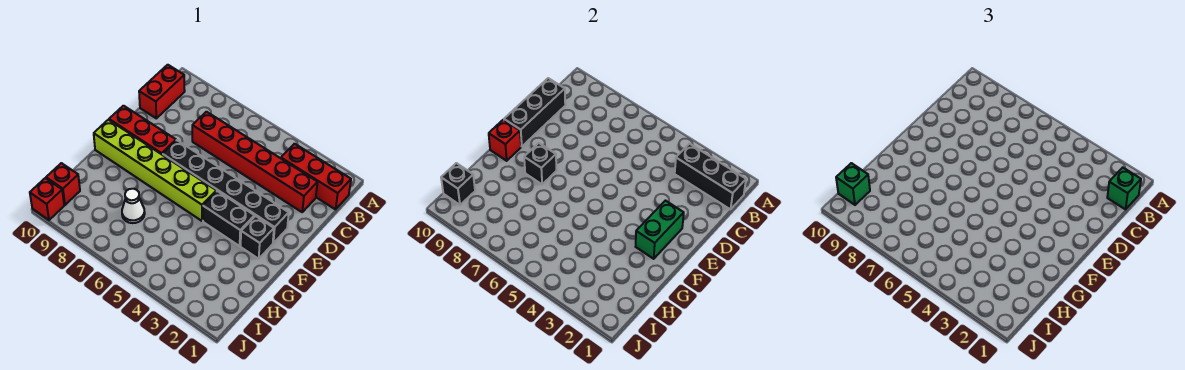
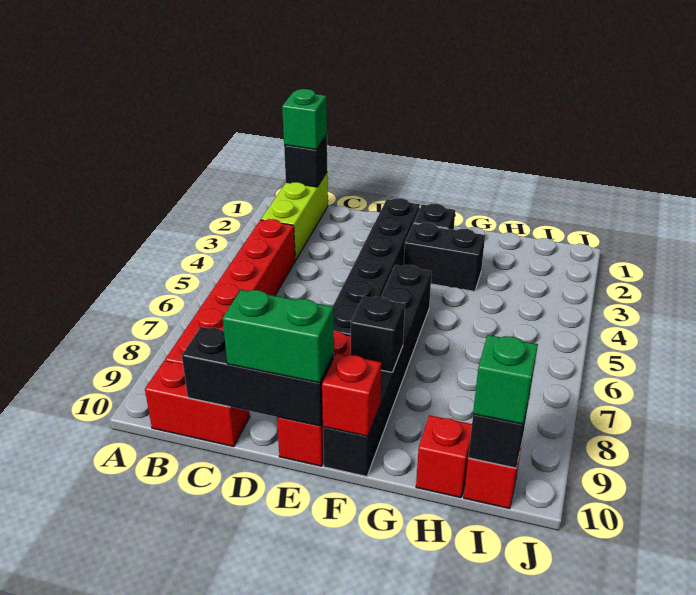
red brick B1:B3 level 1 -> lime brick B1:B3 level 1
black brick B1:B3 level 2 -> black brick B1 level 2
red brick C2:C7 level 1 -> red brick B4:B9 level 1
green brick E2:F2 level 2 -> green brick D10:E10 level 3
black brick F3:F4 level 1 -> black brick F3:G3 level 1
lime brick F5:F10 level 1 -> black brick F5:F10 level 1
white cone H7 level 1 -> none
red brick J10 level 1 -> red brick H10 level 1

